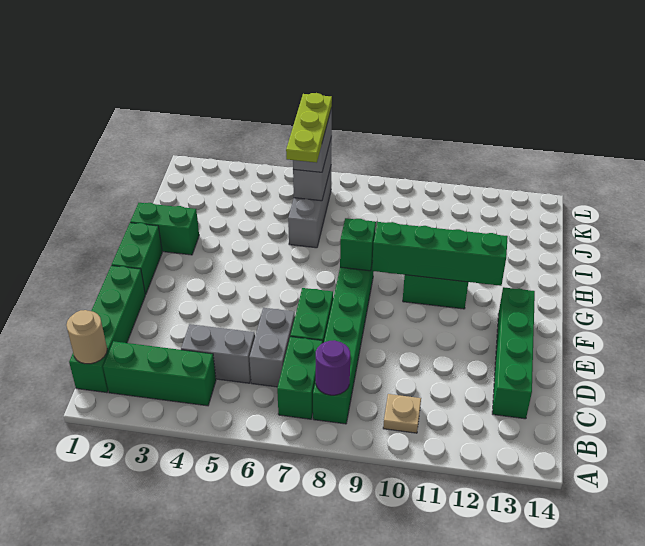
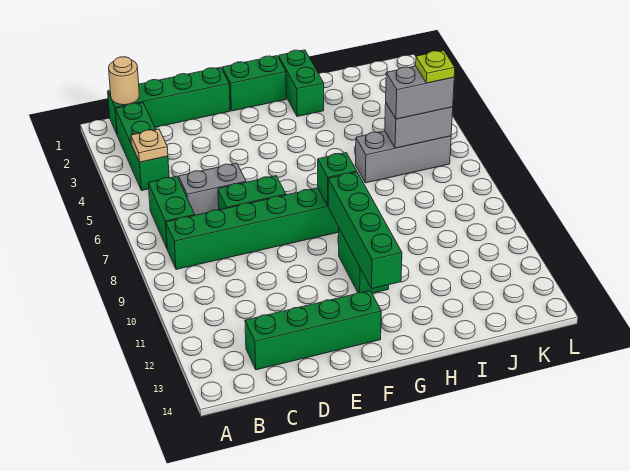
green brick B7:C7 level 1 -> green brick B6:B7 level 1
purple round brick B8 level 2 -> none
tan plate B10 level 1 -> tan plate B4 level 2
grey brick C4:C5 level 1 -> none
lime plate I6:K6 level 4 -> lime plate K6 level 4

